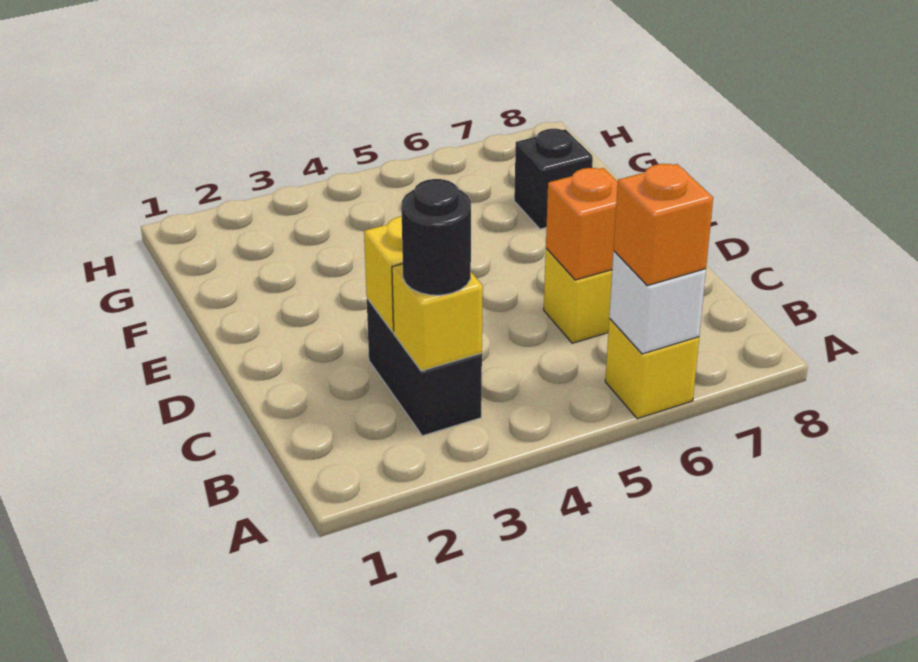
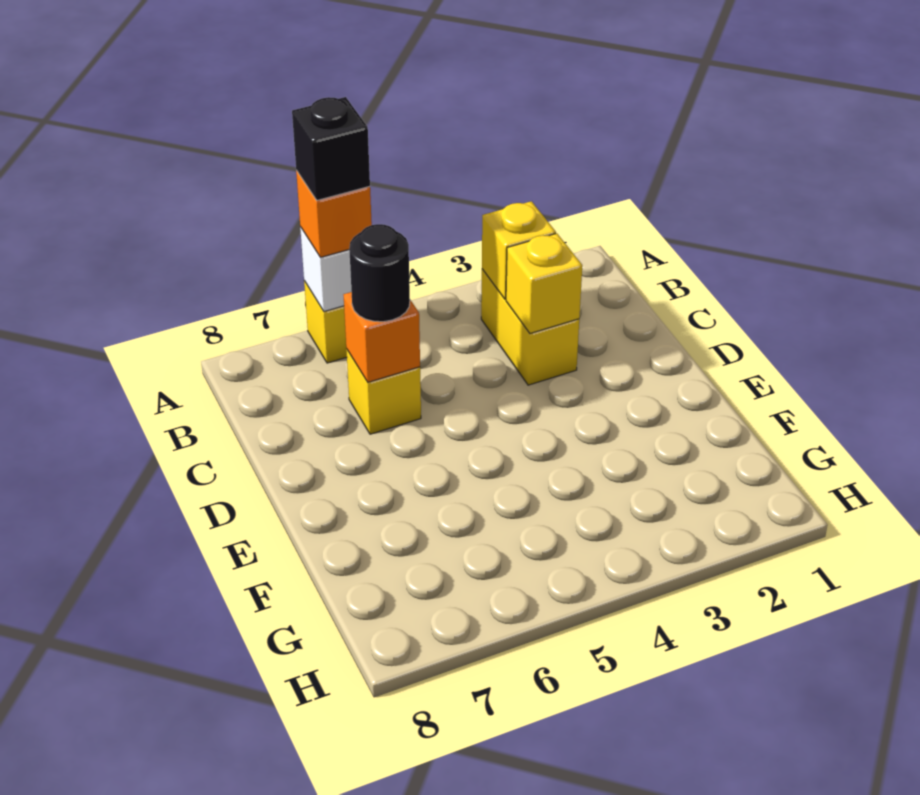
black brick B3:C3 level 1 -> yellow brick B3:C3 level 1
black round brick B3 level 3 -> black round brick C6 level 3
black brick F7 level 1 -> black brick A6 level 4

